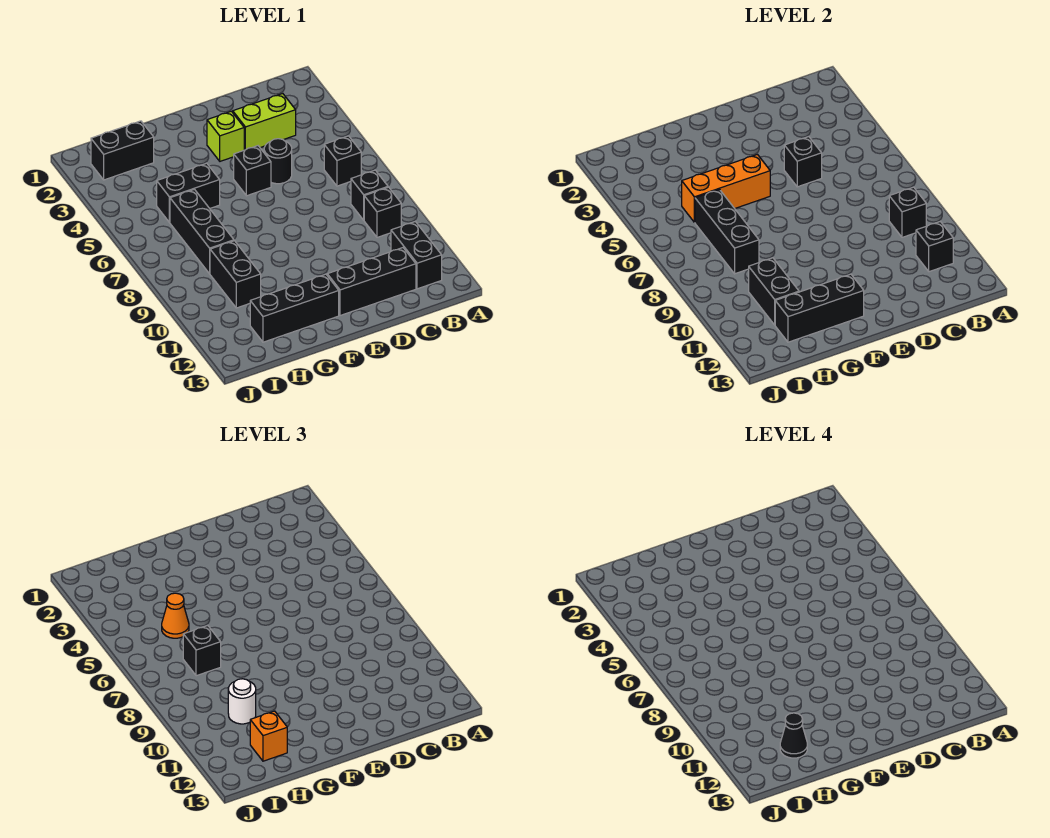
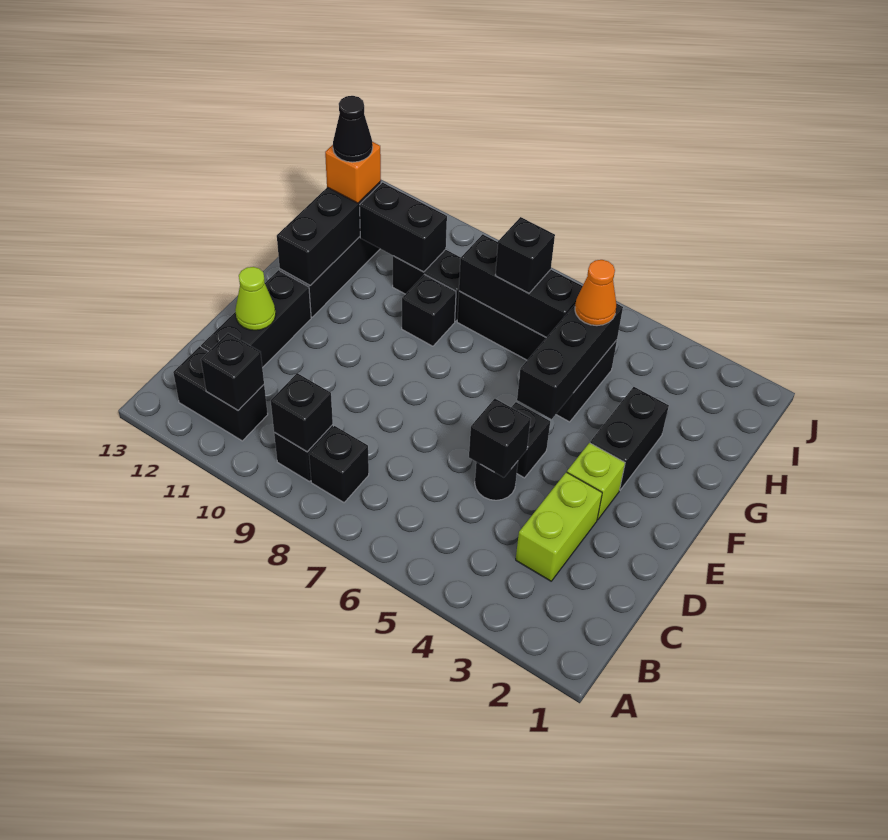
black brick B6 level 1 -> black brick G9 level 1
none -> lime cone D12 level 2
orange brick F5:H5 level 2 -> black brick F5:H5 level 2
black brick H2:I2 level 1 -> black brick F3:G3 level 1
white round brick H10 level 3 -> none

